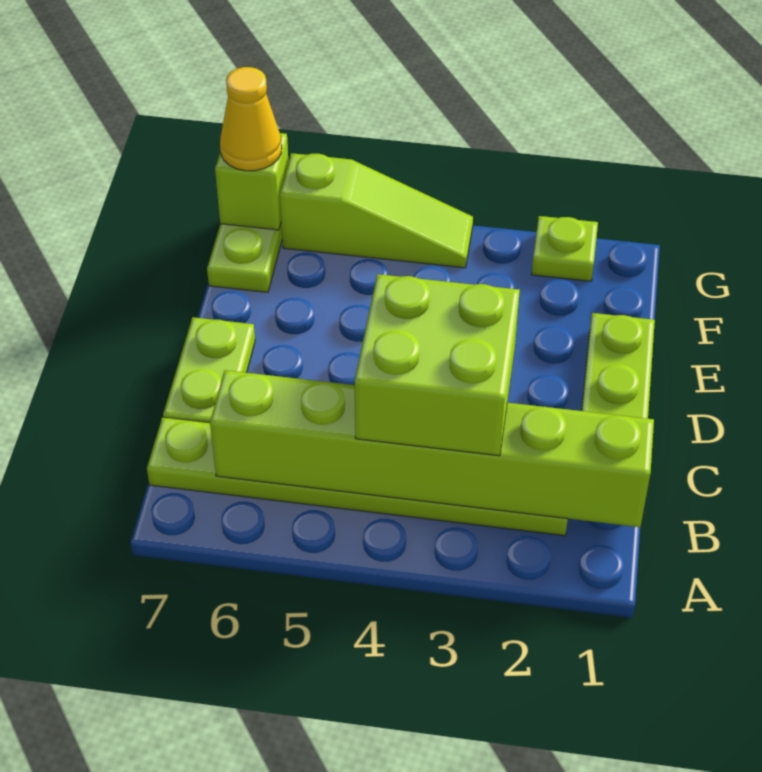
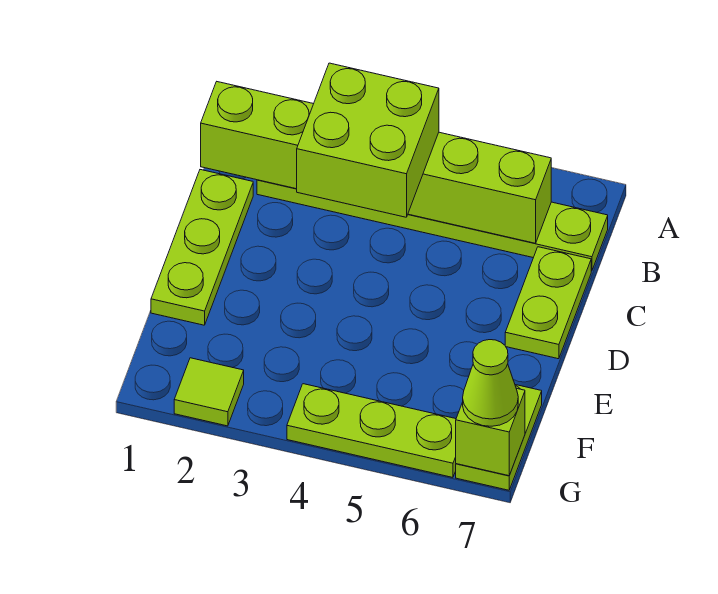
lime plate G2 level 1 -> lime tile G2 level 1
lime slope G4:G6 level 1 top 6 -> lime plate G4:G6 level 1
yellow cone G7 level 3 -> lime cone G7 level 3

